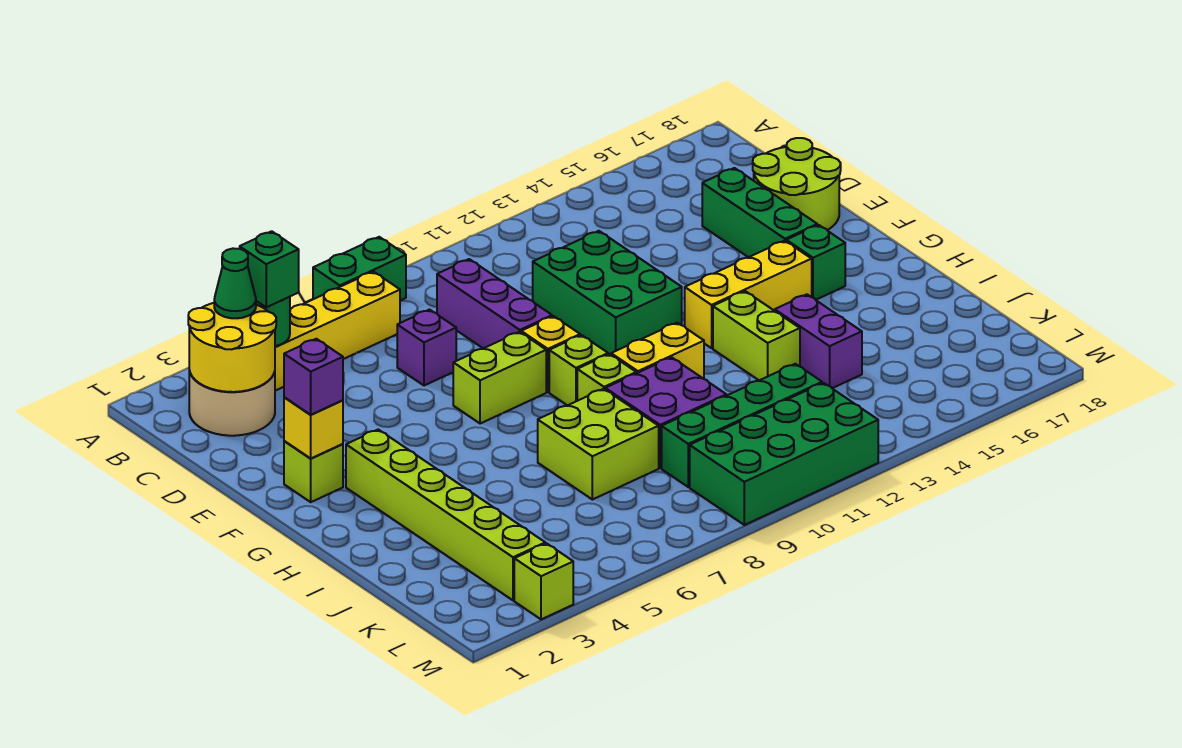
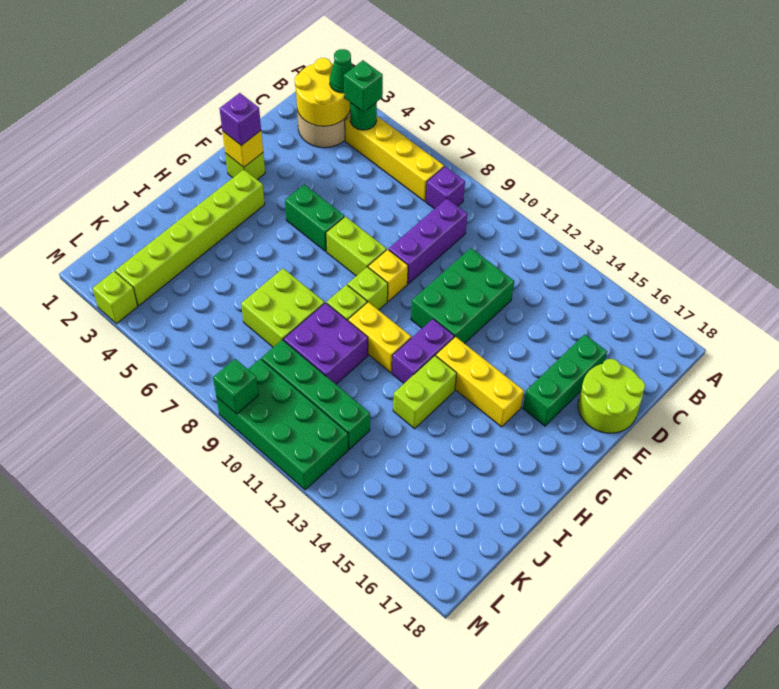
green brick A7:A8 level 1 -> green brick F5:F6 level 1
purple brick D7 level 1 -> purple brick B8 level 1
green brick G16 level 1 -> green brick M9 level 2
purple brick I14:J14 level 1 -> purple brick G12:H12 level 1

